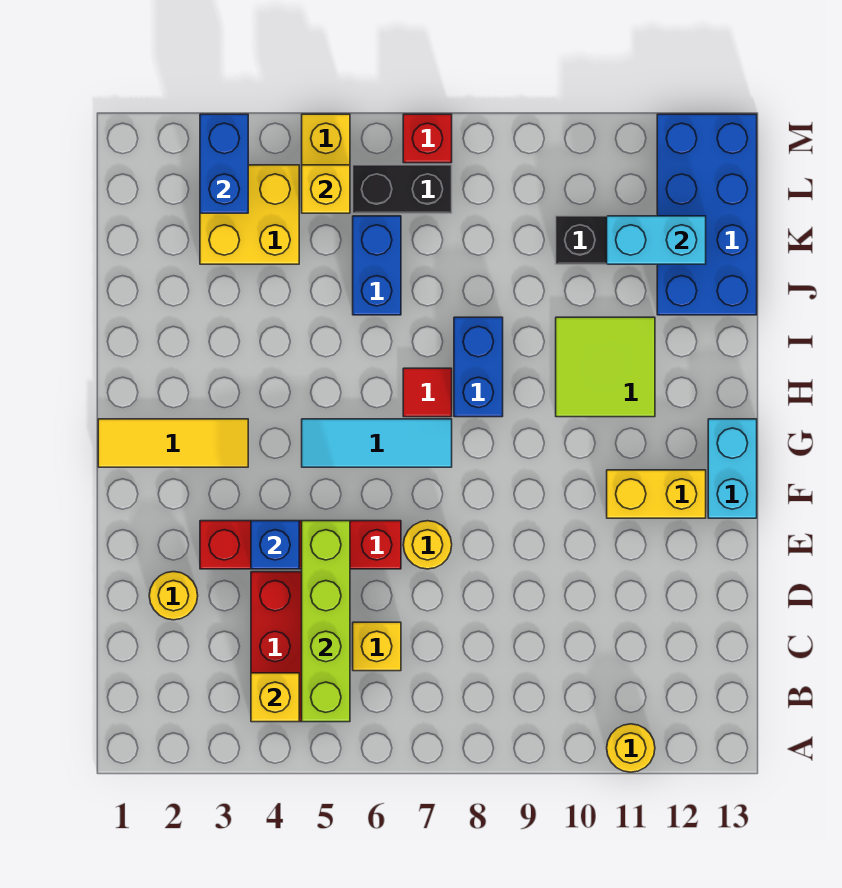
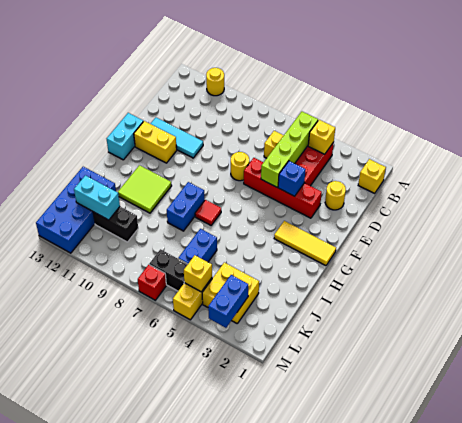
none -> yellow brick B1 level 1
cyan tile G5:G7 level 1 -> cyan tile E10:E12 level 1

